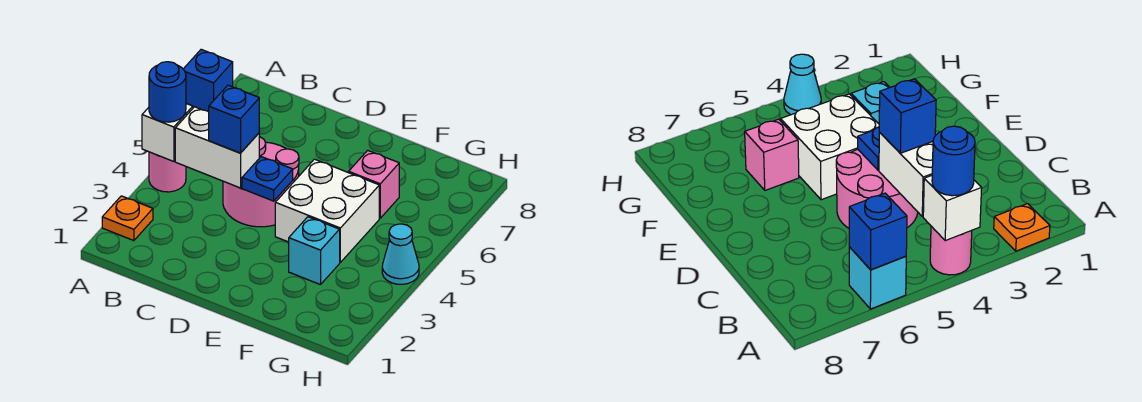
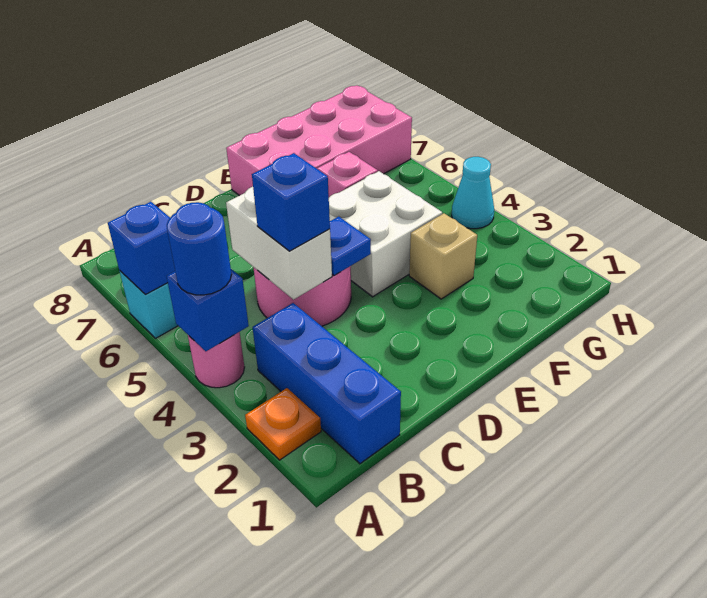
white brick A4 level 2 -> blue brick A4 level 2
none -> blue brick B1:B3 level 1
white brick B4:C4 level 2 -> white brick C4:C5 level 2
none -> pink brick E7:H8 level 1
cyan brick F3 level 1 -> tan brick F3 level 1

